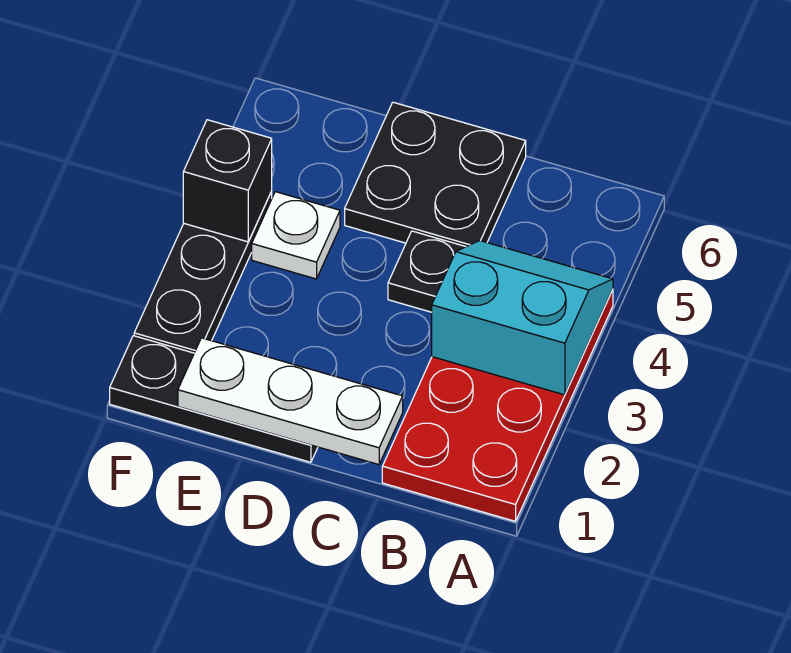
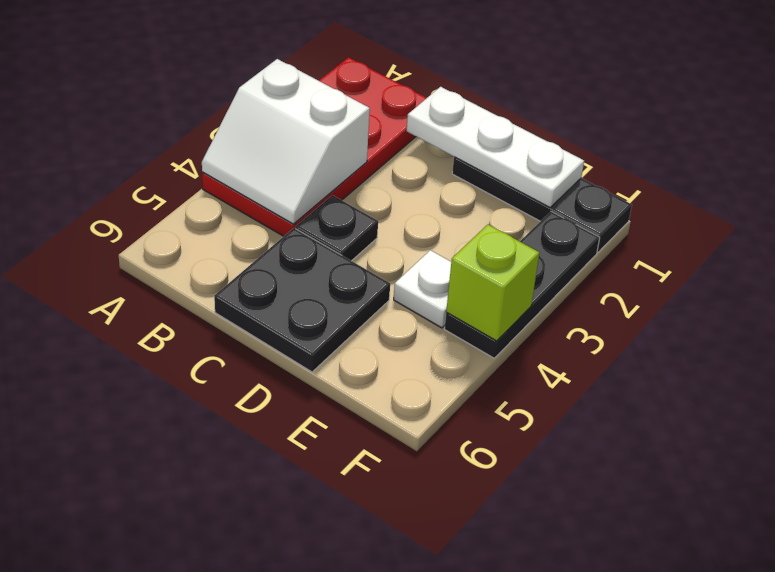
cyan slope A3:B4 level 2 top 3 -> white slope A3:B4 level 2 top 3
black brick F4 level 2 -> lime brick F4 level 2

